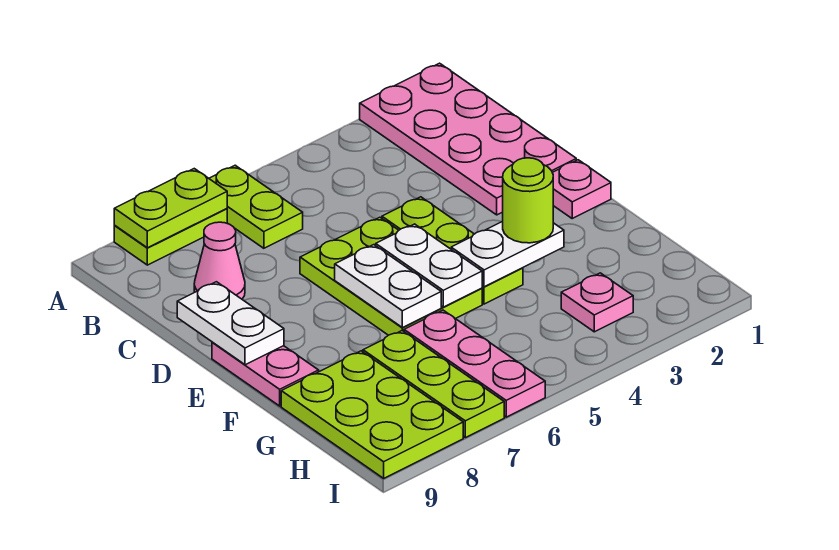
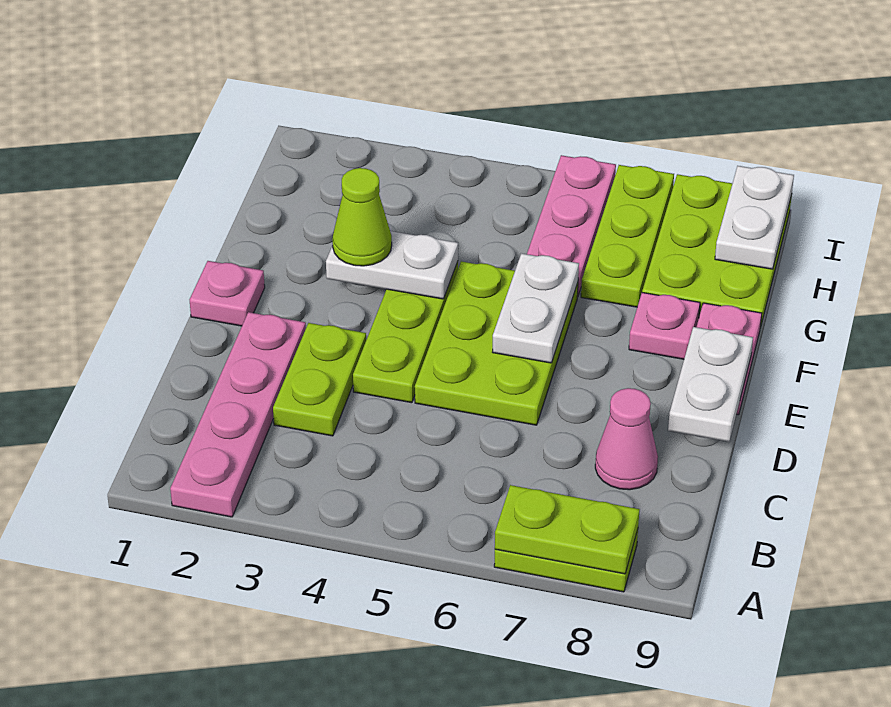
pink plate A1:D2 level 1 -> pink plate A2:D2 level 1
lime plate A6:B6 level 1 -> lime plate C3:D3 level 1
white plate E5:F5 level 2 -> white plate H9:I9 level 2
lime round brick F3 level 3 -> lime cone F3 level 3
pink plate H3 level 1 -> pink plate F8 level 1

